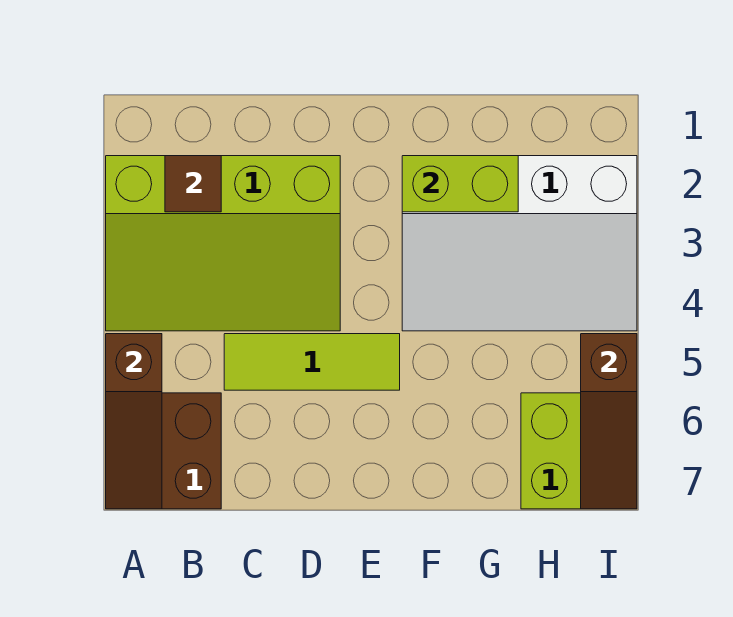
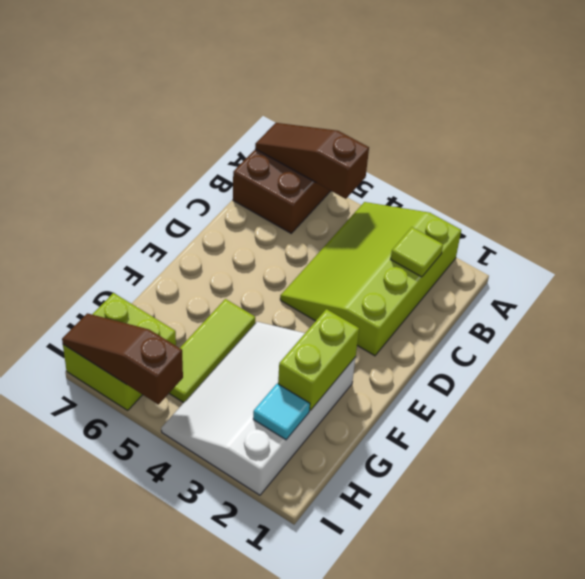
brown tile B2 level 2 -> lime tile B2 level 2
lime tile C5:E5 level 1 -> lime tile F5:H5 level 1
none -> cyan tile H2 level 2

